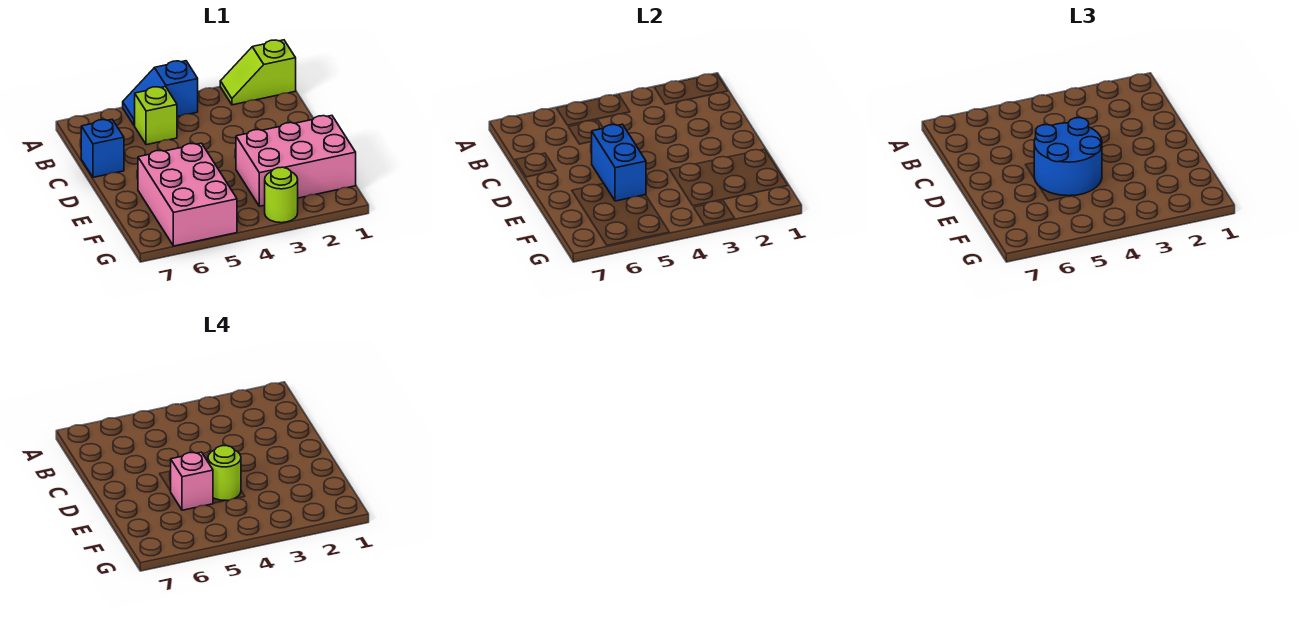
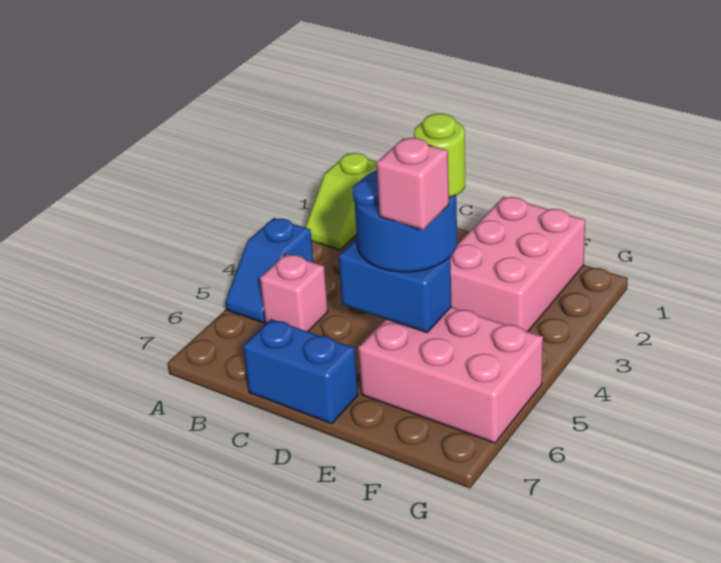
lime brick B5 level 1 -> pink brick B5 level 1
blue brick C7 level 1 -> blue brick C7:D7 level 1
lime round brick G3 level 1 -> none

